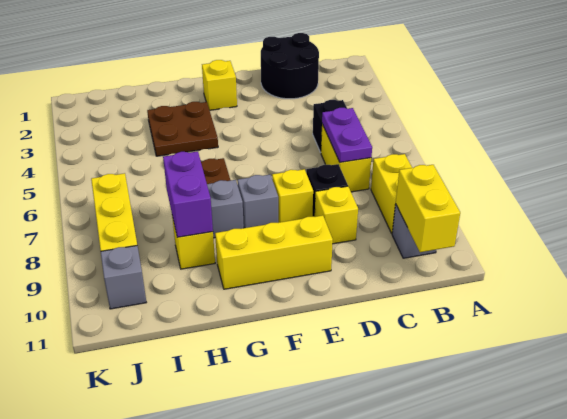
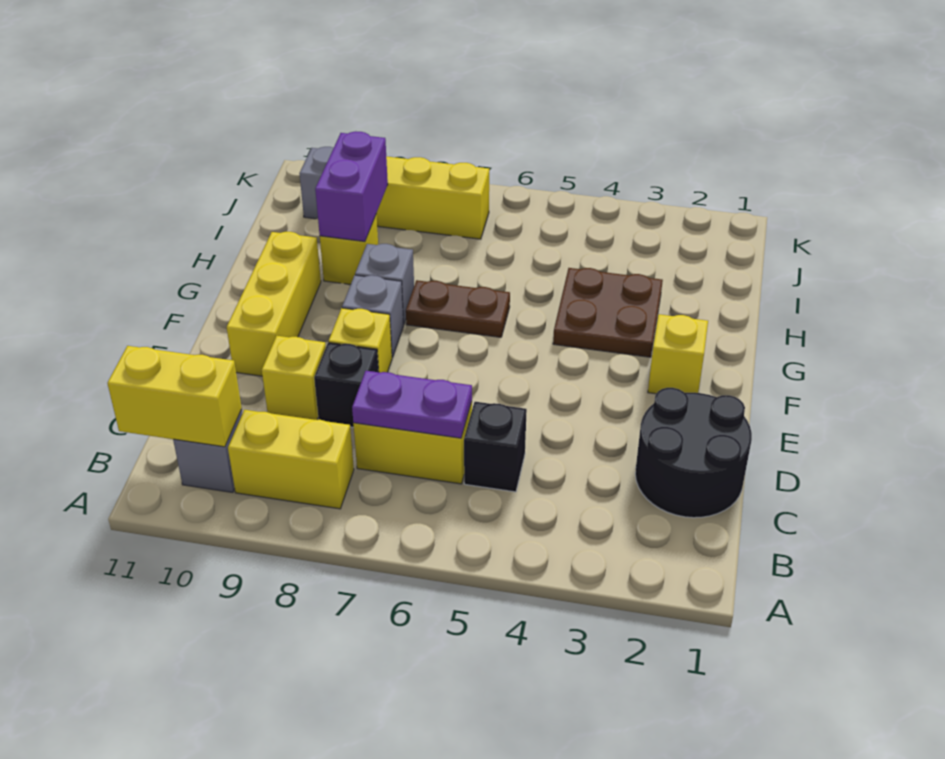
purple brick H8:H9 level 2 -> purple brick H9:I9 level 2

